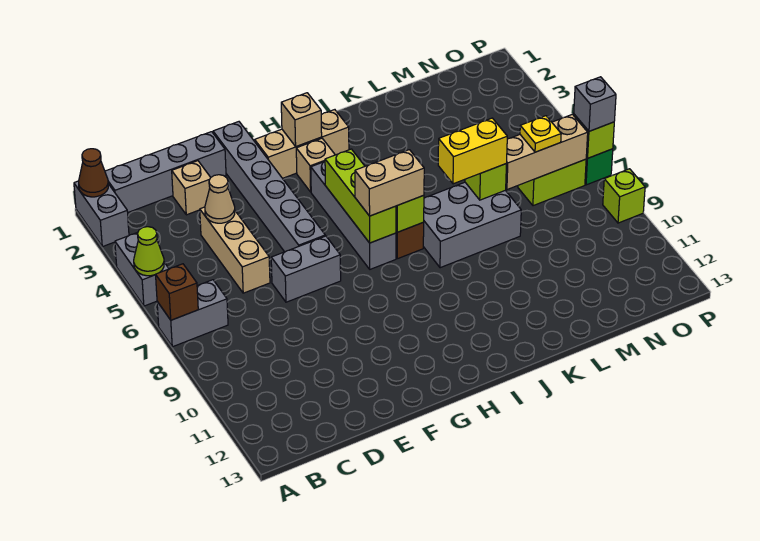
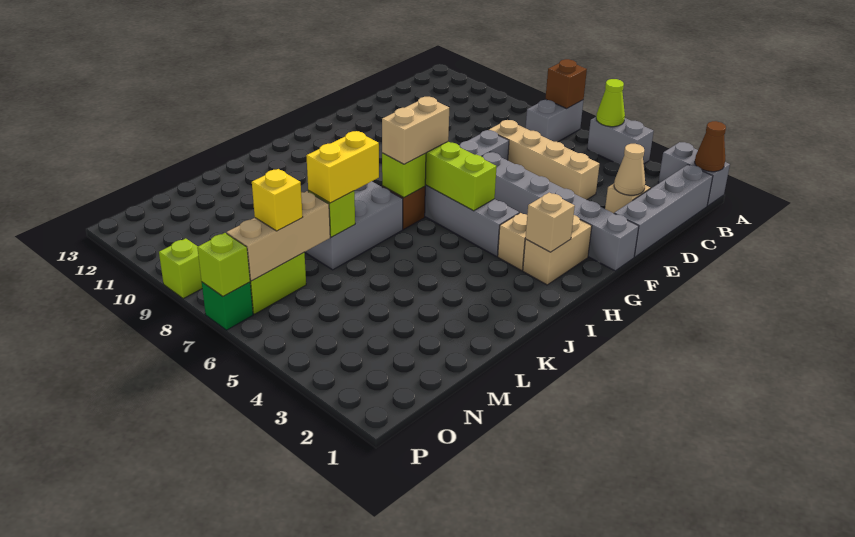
tan brick D4:D6 level 1 -> tan brick D4:D7 level 1
tan cone D4 level 2 -> tan cone D2 level 2
tan brick G2:I2 level 1 -> tan brick G2:H2 level 1
yellow plate N7 level 3 -> yellow brick N7 level 3
grey brick P7 level 3 -> none

